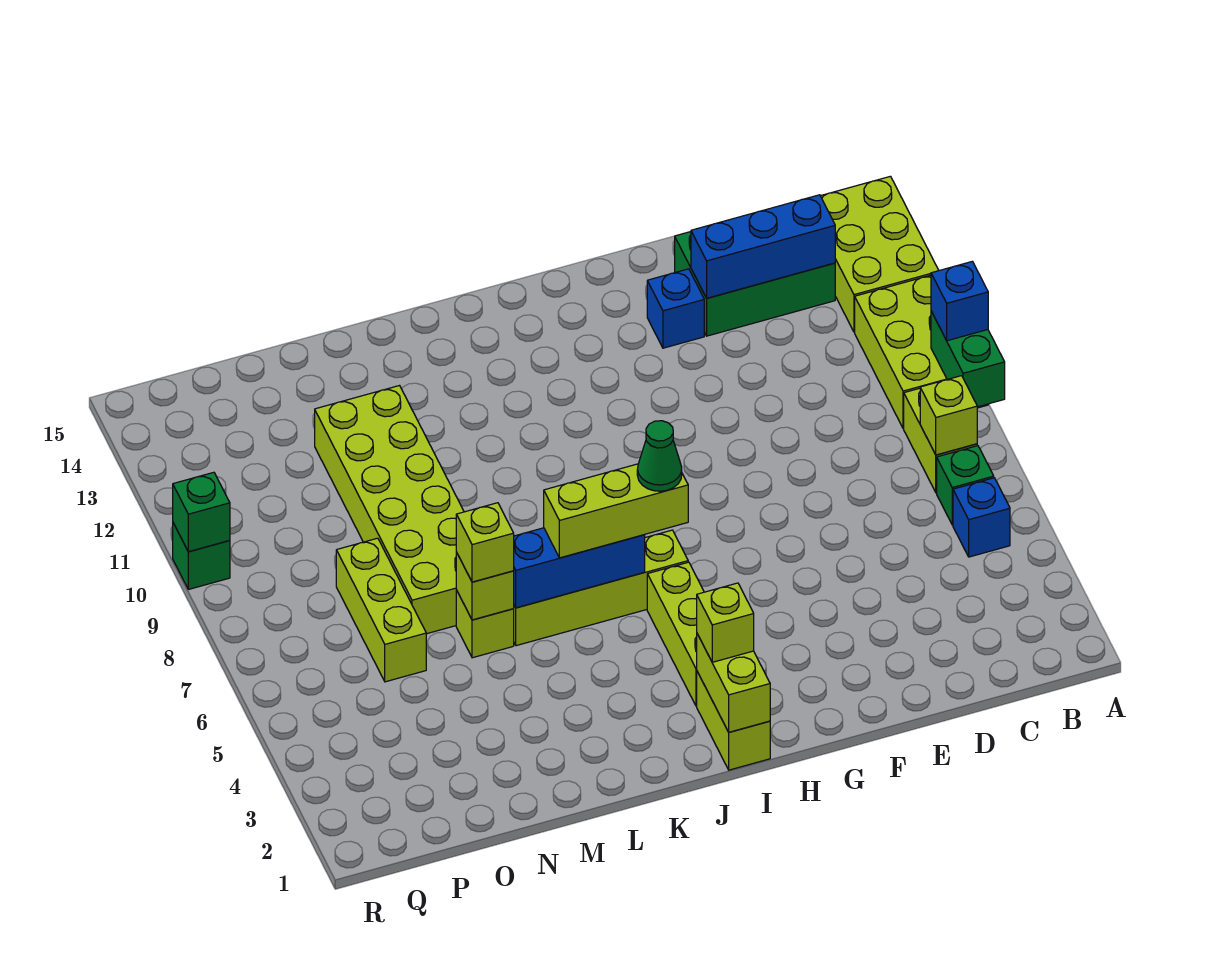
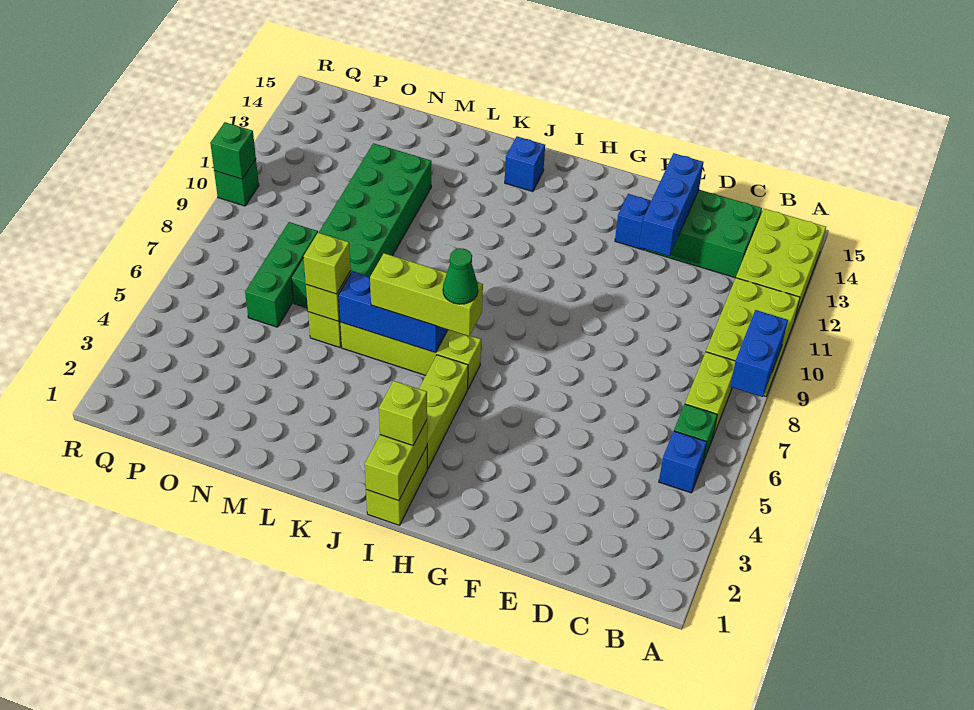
green brick A8:A9 level 2 -> blue brick A8:A9 level 2
blue brick A9 level 3 -> blue brick J14 level 1
lime brick B7 level 2 -> none
blue brick C13:E13 level 2 -> blue brick E12:E14 level 2
lime brick M7:N12 level 1 -> green brick M7:N12 level 1
lime brick O6:O8 level 1 -> green brick O6:O8 level 1

